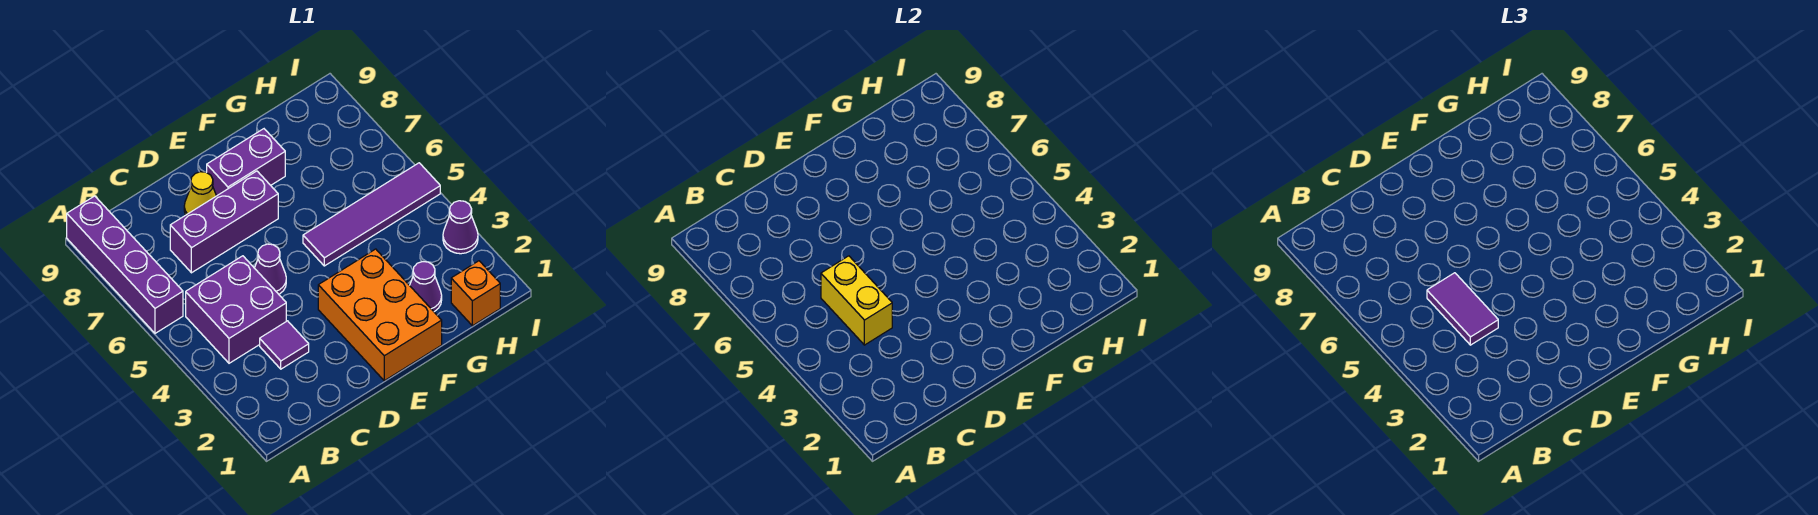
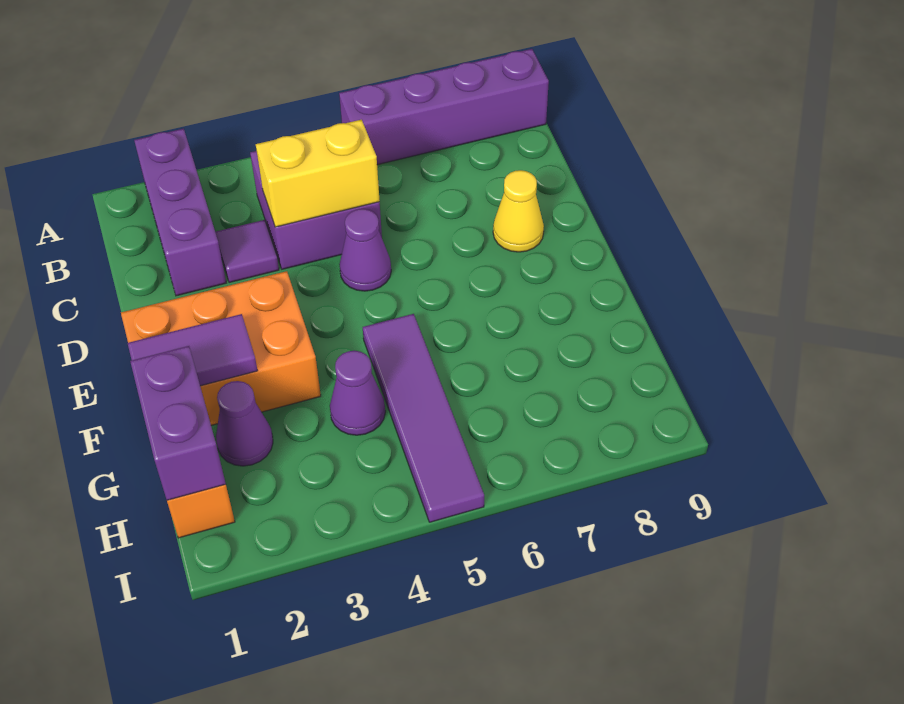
purple tile C4:C5 level 3 -> purple tile F1:F2 level 2
purple brick C7:E7 level 1 -> purple brick A2:C2 level 1
purple brick E8:F8 level 1 -> purple brick G1:H1 level 2
purple cone I3 level 1 -> purple cone G4 level 1

